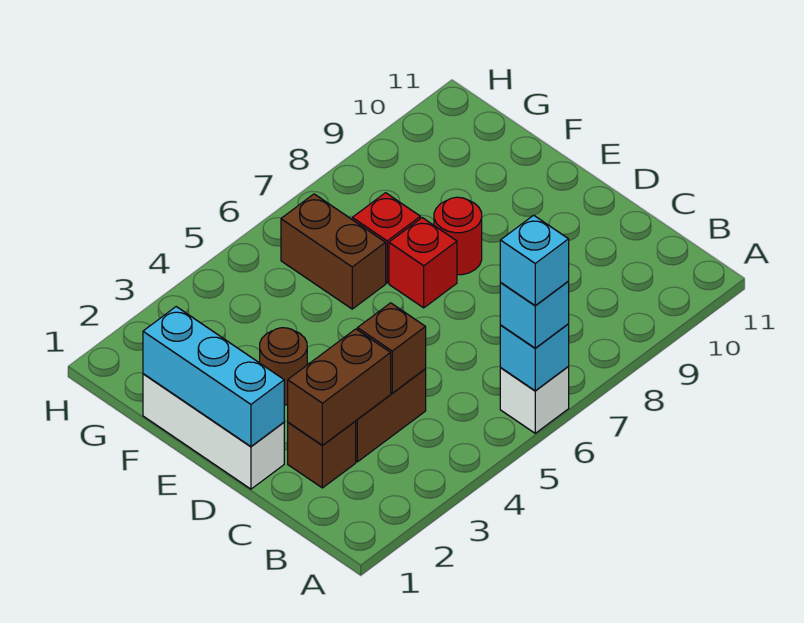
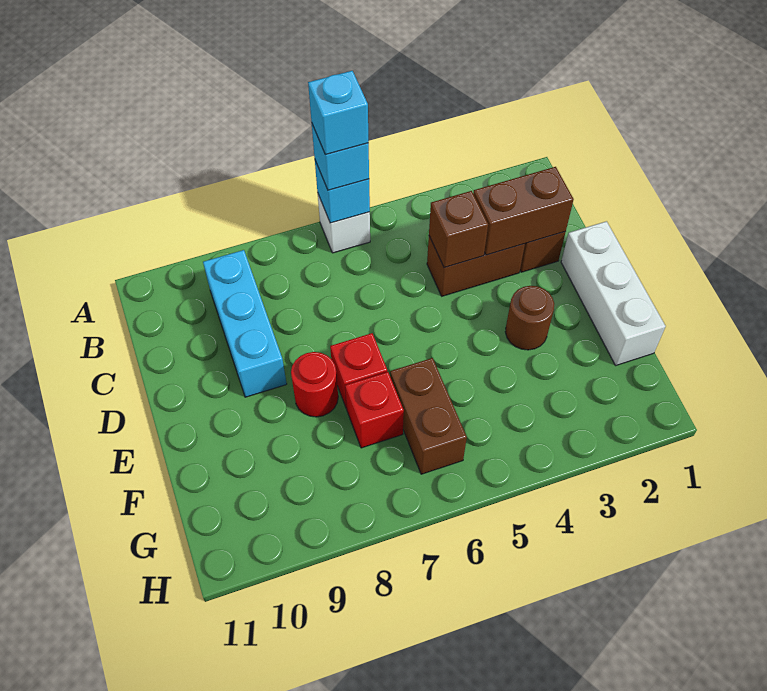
cyan brick D1:F1 level 2 -> cyan brick B9:D9 level 1

